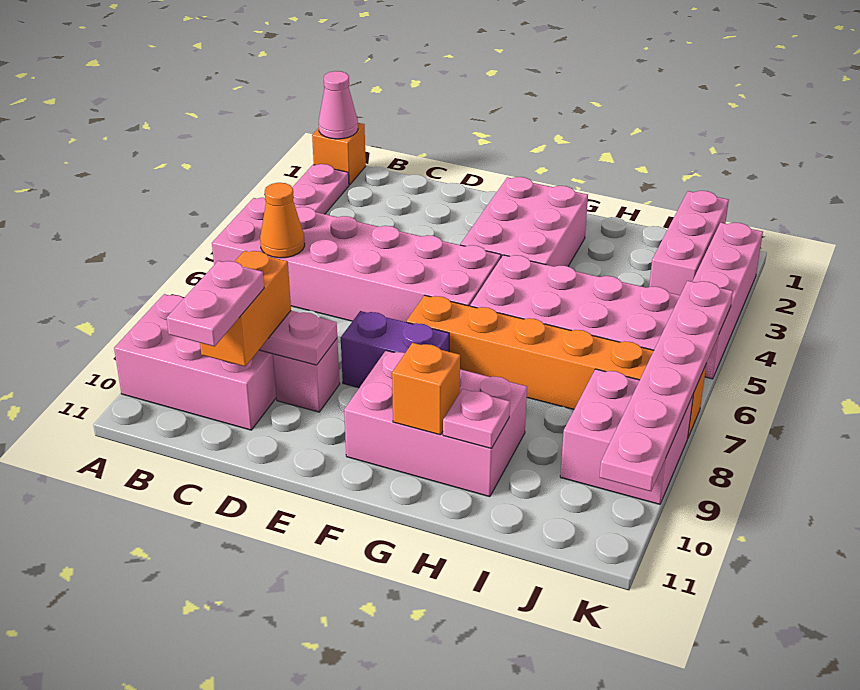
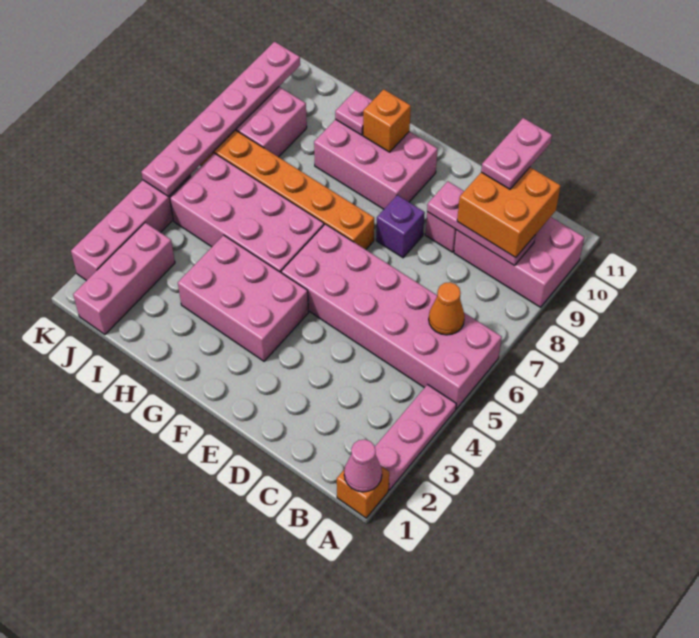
orange brick C9:C10 level 3 -> orange brick B9:C10 level 3
purple brick E8:F8 level 1 -> purple brick E8 level 1
pink brick F2:G4 level 1 -> pink brick F3:H4 level 1

